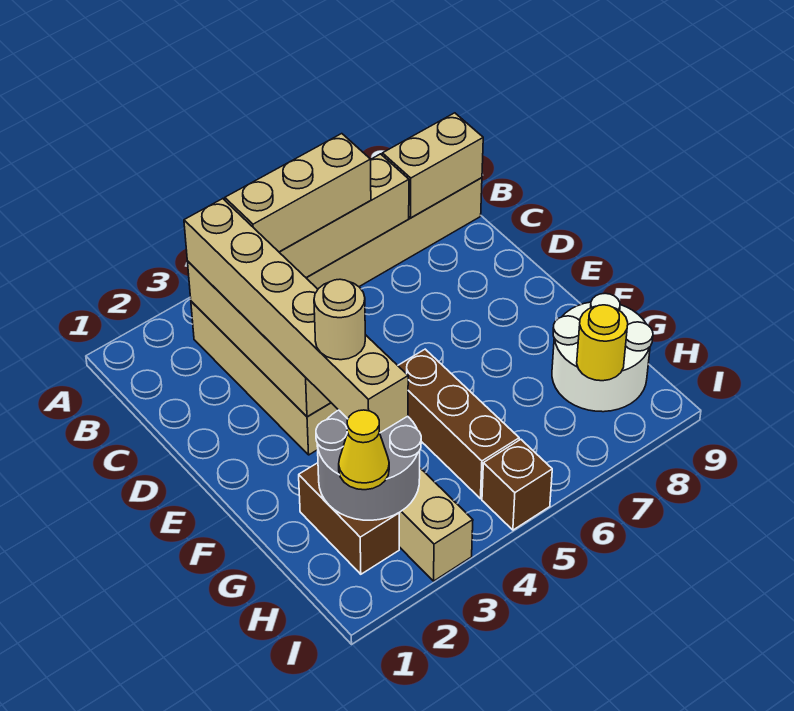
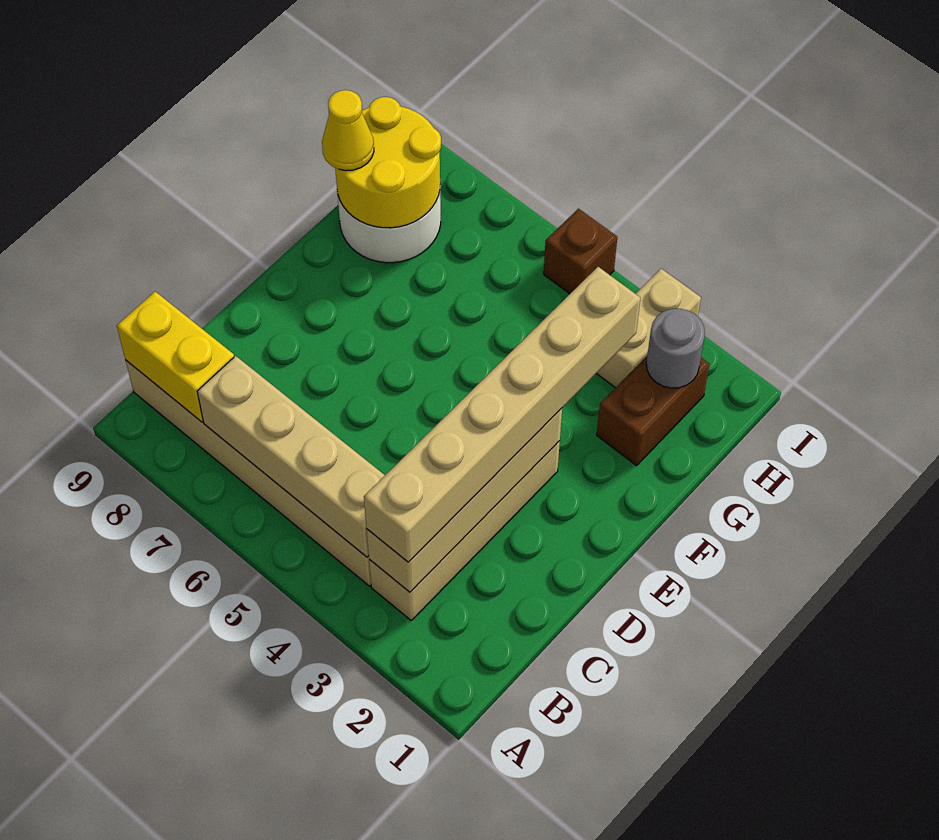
tan brick B4:B6 level 3 -> none
tan brick B8:B9 level 2 -> yellow brick B8:B9 level 2
tan round brick F3 level 4 -> none
brown brick F5:H5 level 1 -> none
grey round brick G2:H3 level 2 -> grey round brick H2 level 2
yellow cone H2 level 3 -> yellow cone G9 level 3
yellow round brick H8 level 2 -> yellow round brick G8:H9 level 2

